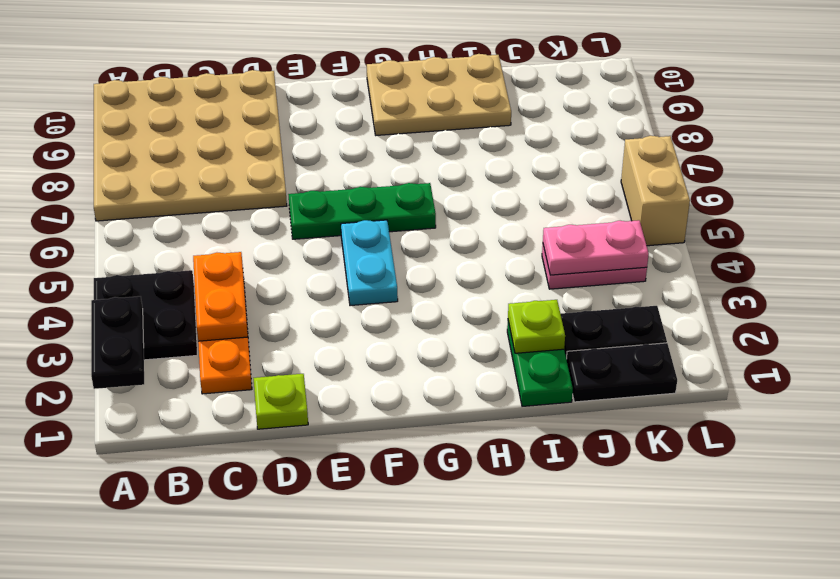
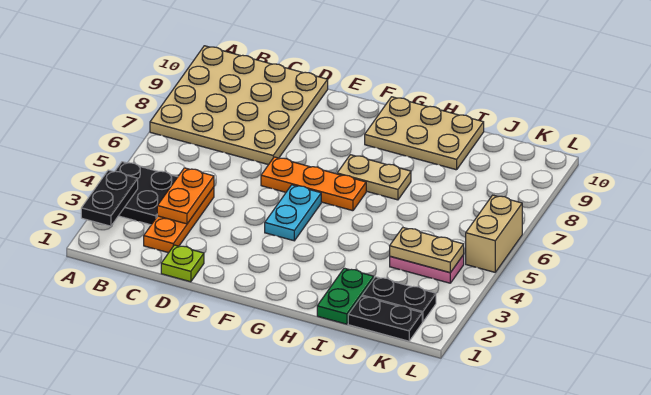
green plate E6:G6 level 1 -> orange plate E6:G6 level 1
none -> tan plate G7:H7 level 1
lime plate I2 level 2 -> none
pink plate J4:K4 level 2 -> tan plate J4:K4 level 2

